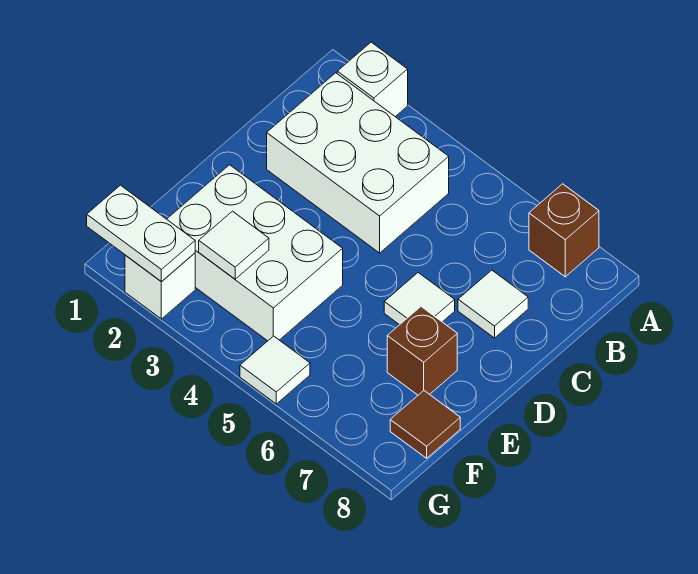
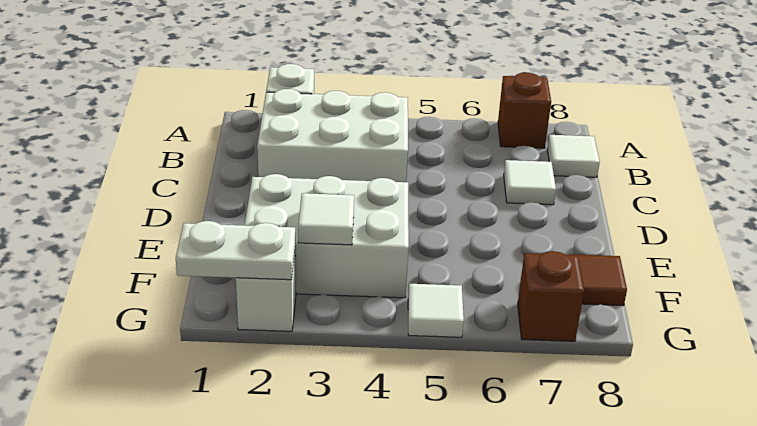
white tile D6 level 1 -> white tile B8 level 1
brown brick E7 level 1 -> brown brick G7 level 1

